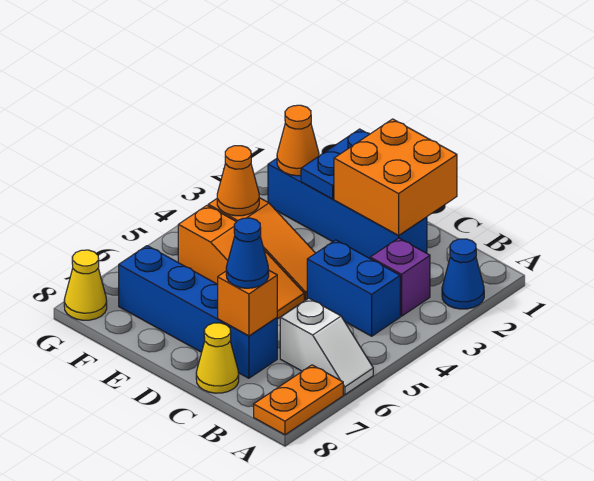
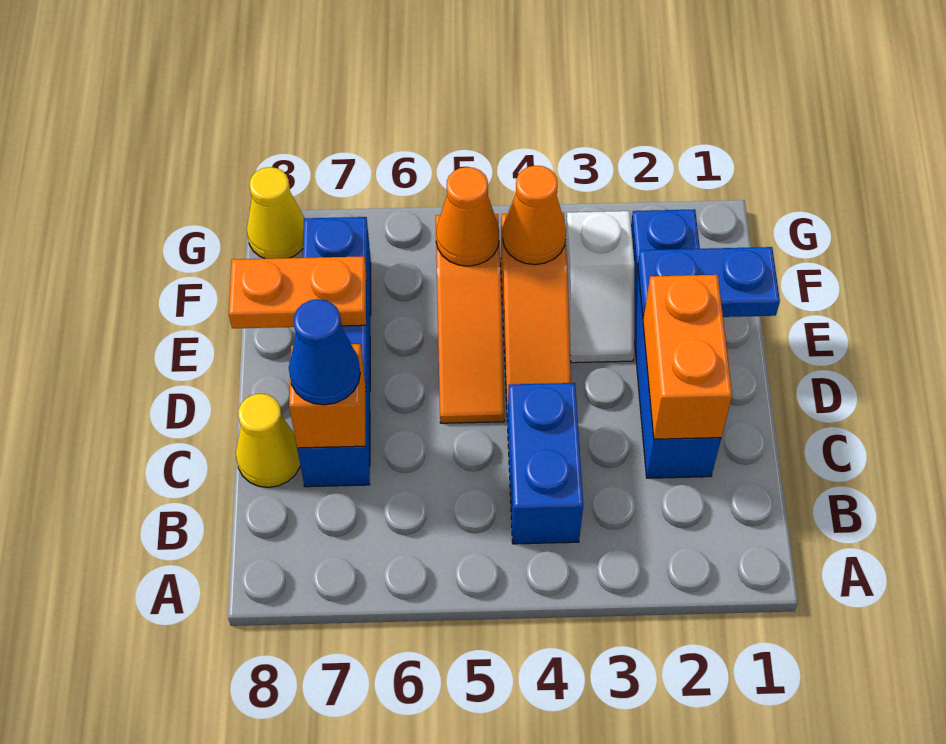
blue cone A2 level 1 -> none
white slope A6:B6 level 1 top B -> white slope E3:F3 level 1 top F
orange plate A7:A8 level 1 -> orange plate E7:E8 level 2
purple brick B3 level 1 -> none
orange brick C1:D2 level 2 -> orange brick C2:D2 level 2
orange cone F2 level 2 -> orange cone F5 level 2

